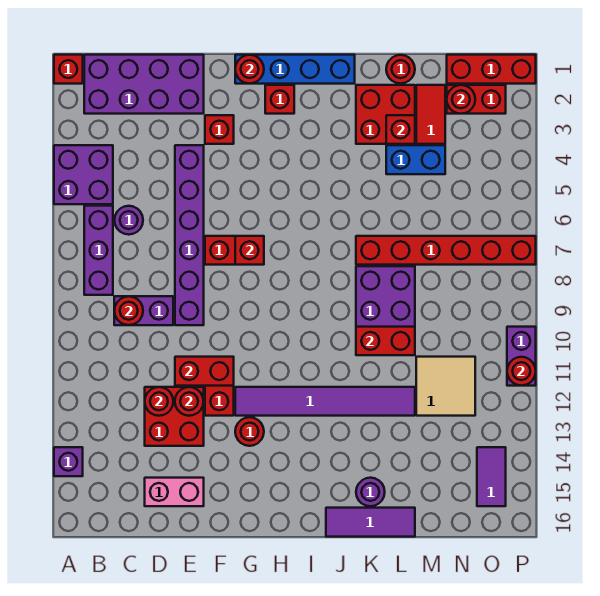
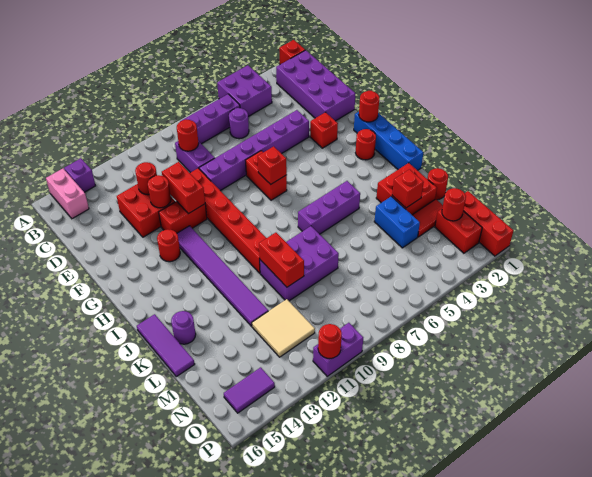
pink brick D15:E15 level 1 -> pink brick A15:B15 level 1
red brick H2 level 1 -> red round brick H2 level 1
none -> purple brick J5:J7 level 1
red brick K7:P7 level 1 -> red brick E10:J10 level 1

